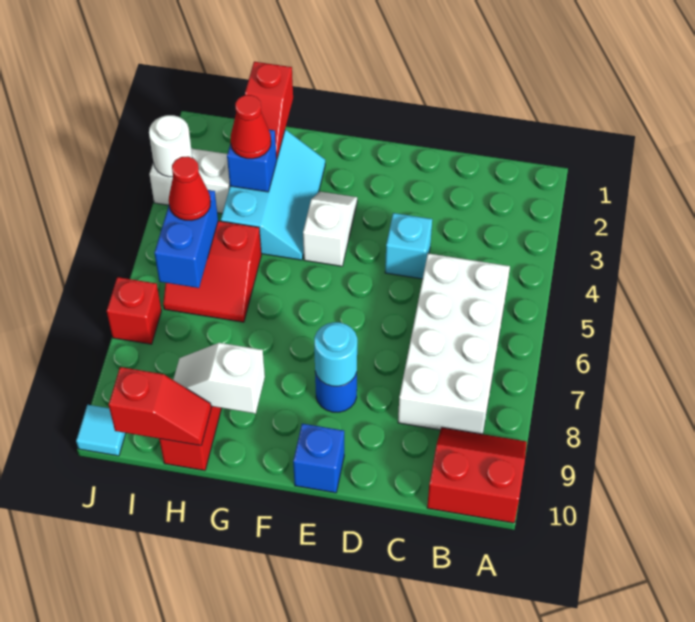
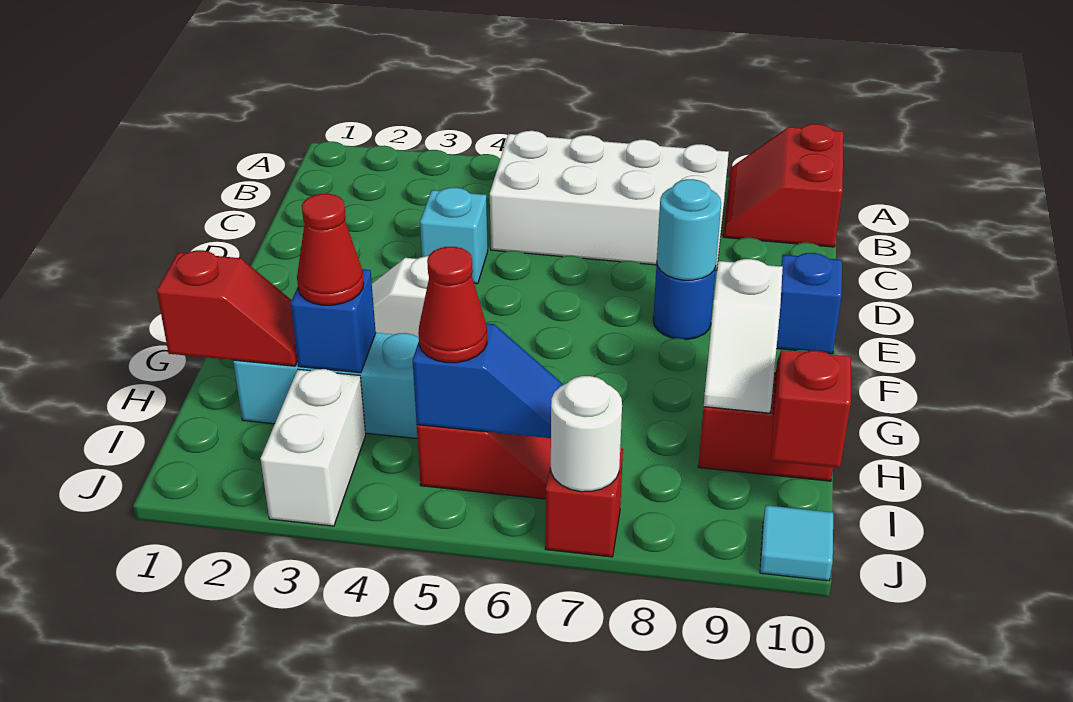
blue brick I5:I6 level 2 -> blue slope I5:I6 level 2 top 5
white round brick J3 level 2 -> white round brick J7 level 2

